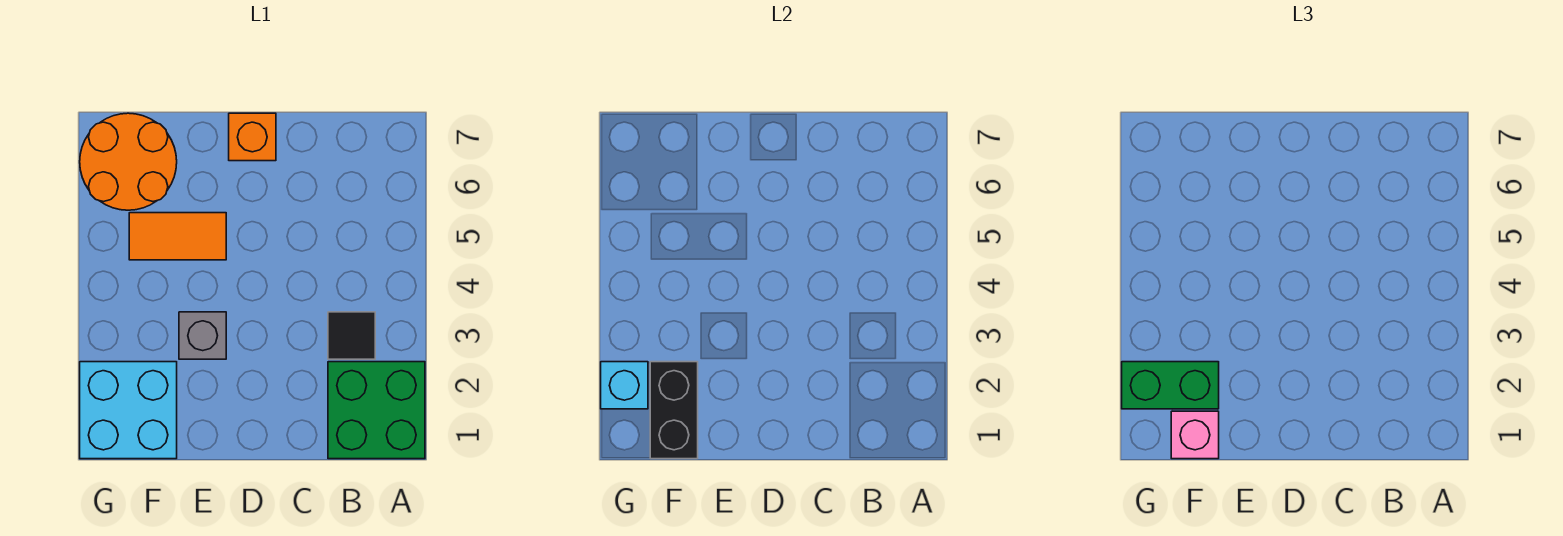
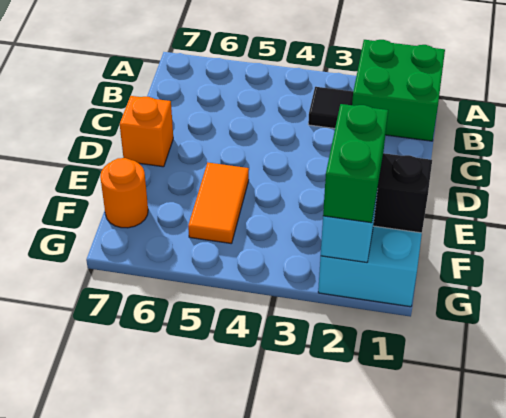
grey brick E3 level 1 -> none
pink brick F1 level 3 -> none
orange round brick F6:G7 level 1 -> orange round brick F7 level 1

